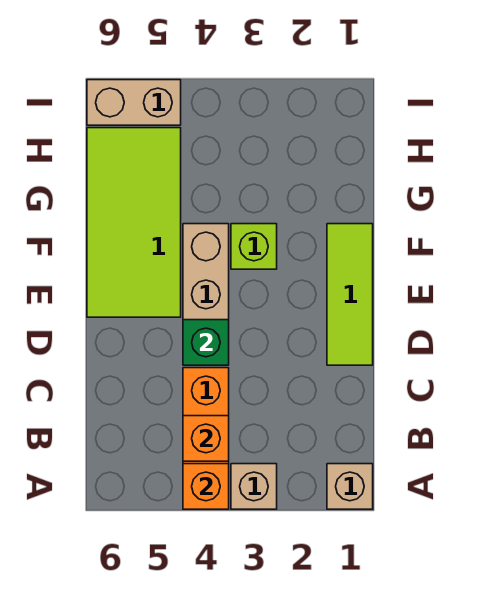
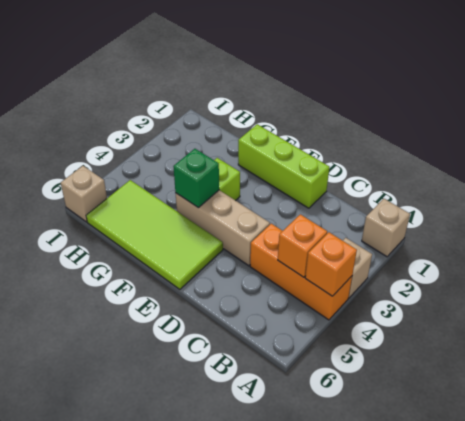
lime tile D1:F1 level 1 -> lime brick D1:F1 level 1
green brick D4 level 2 -> green brick F4 level 2
tan brick I5:I6 level 1 -> tan brick I6 level 1

